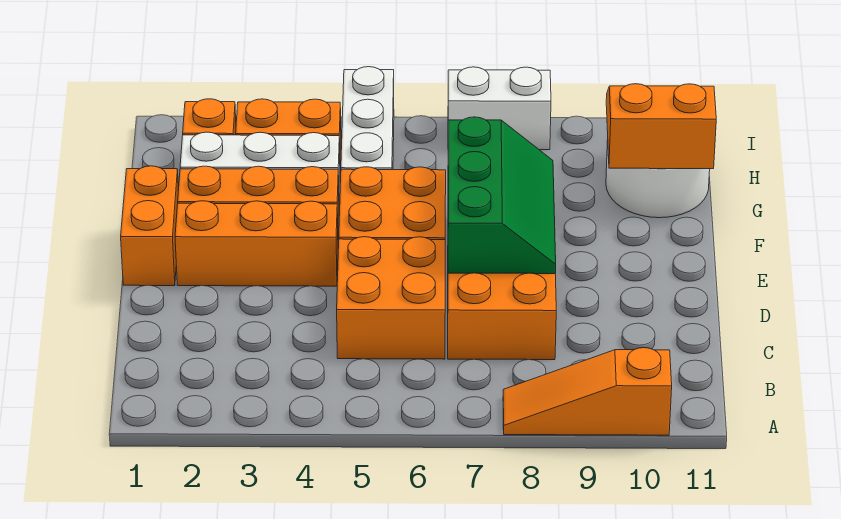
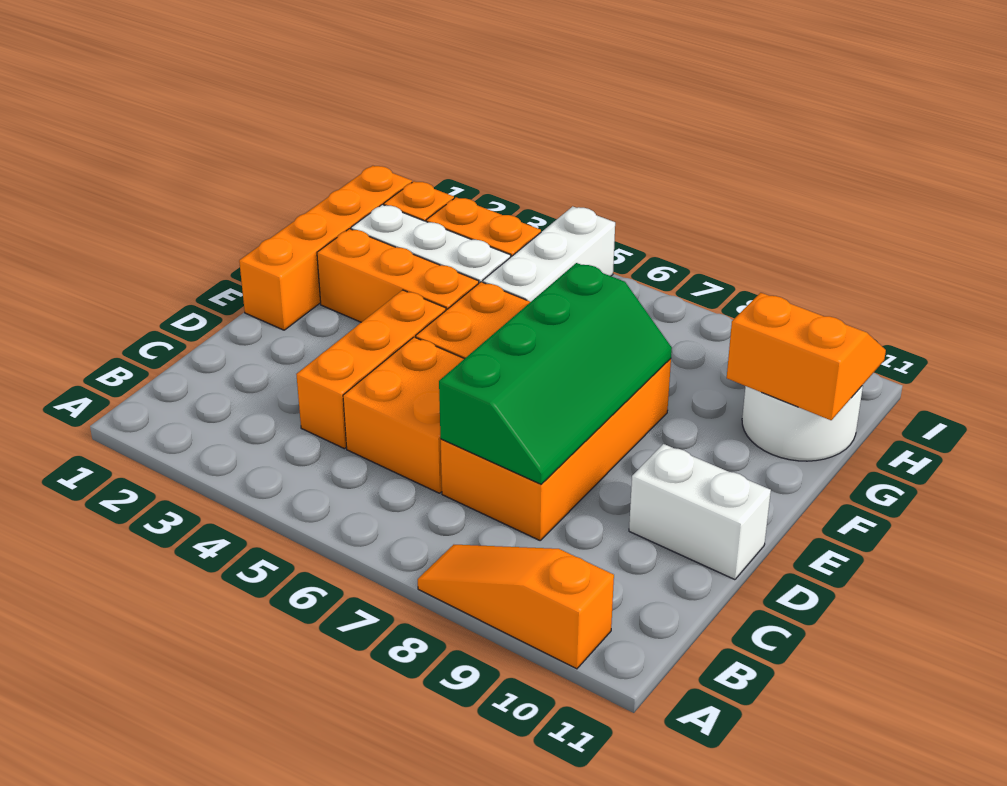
green slope D7:F8 level 2 top 7 -> green slope C7:F8 level 2 top 7
orange brick E1:F1 level 1 -> orange brick E1:H1 level 1
orange brick E2:E4 level 1 -> orange brick C4:E4 level 1
white brick I7:I8 level 1 -> white brick D10:D11 level 1

